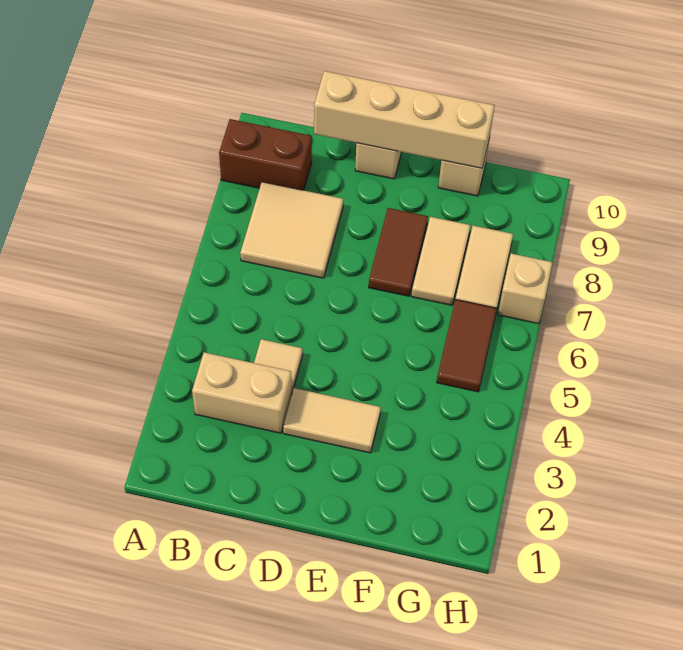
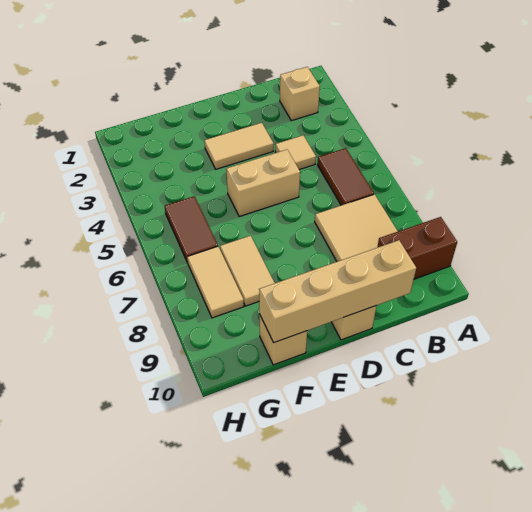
tan brick B3:C3 level 1 -> tan brick D5:E5 level 1
brown tile E7:E8 level 1 -> brown tile B5:B6 level 1
tan brick H7 level 1 -> tan brick B2 level 1

